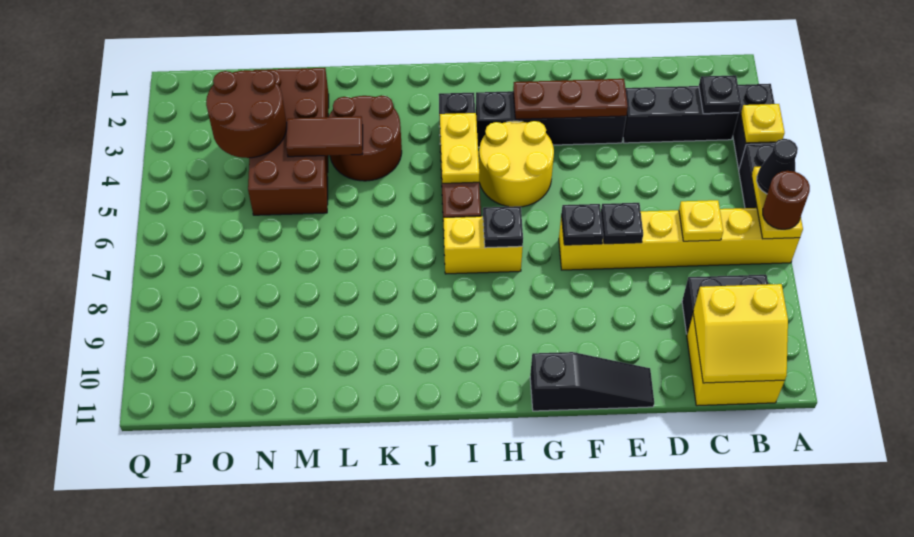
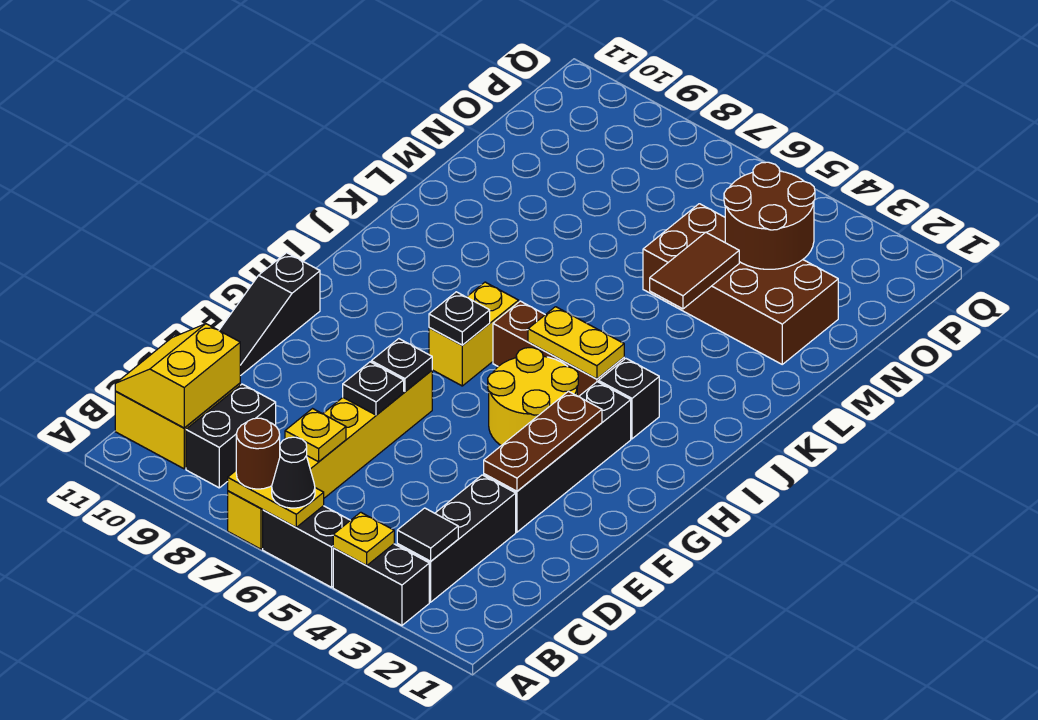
black plate B3 level 2 -> black tile B3 level 2
brown round brick K3:L4 level 1 -> none

